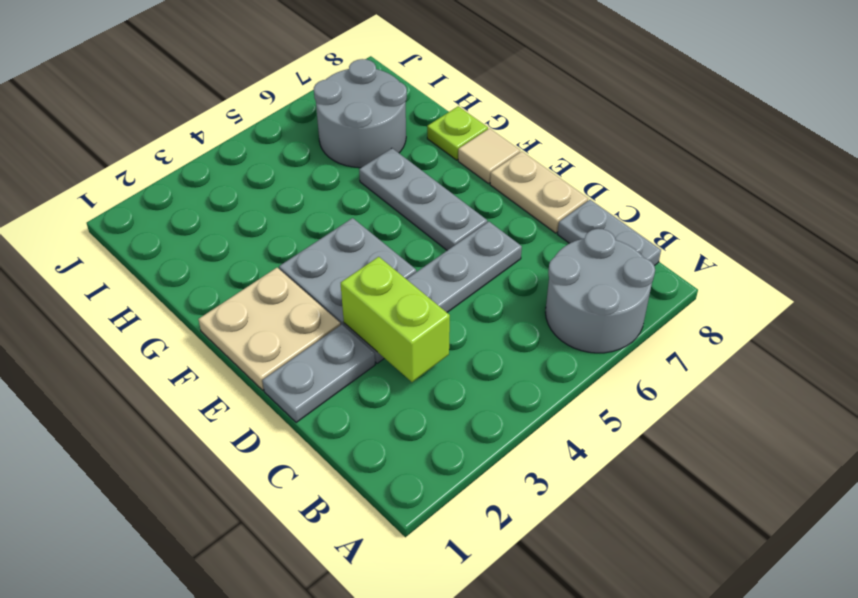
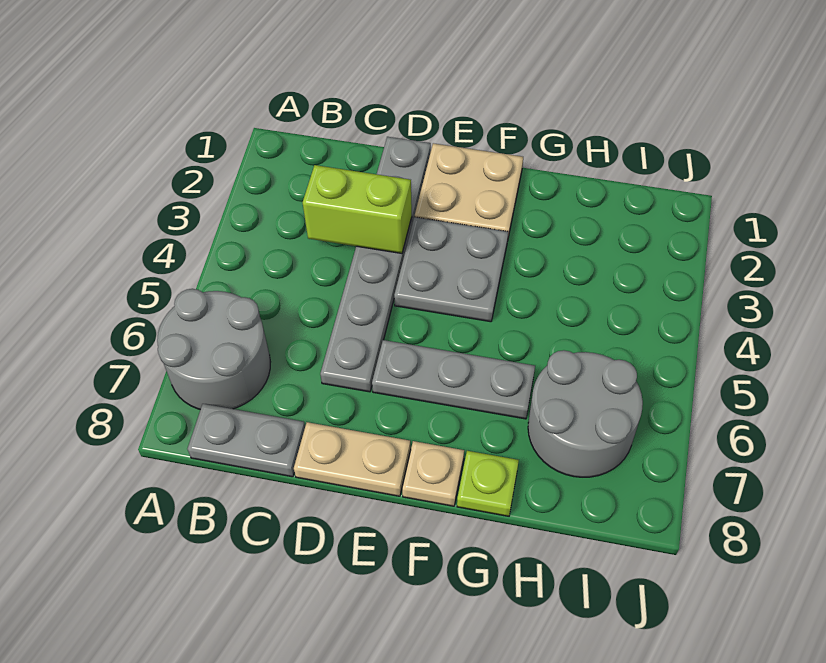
tan tile F8 level 1 -> tan plate F8 level 1

